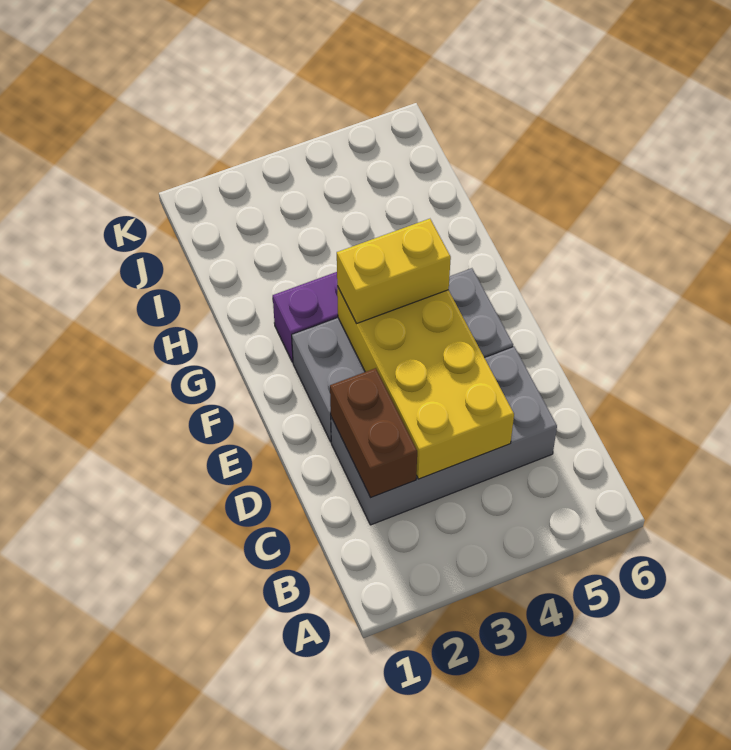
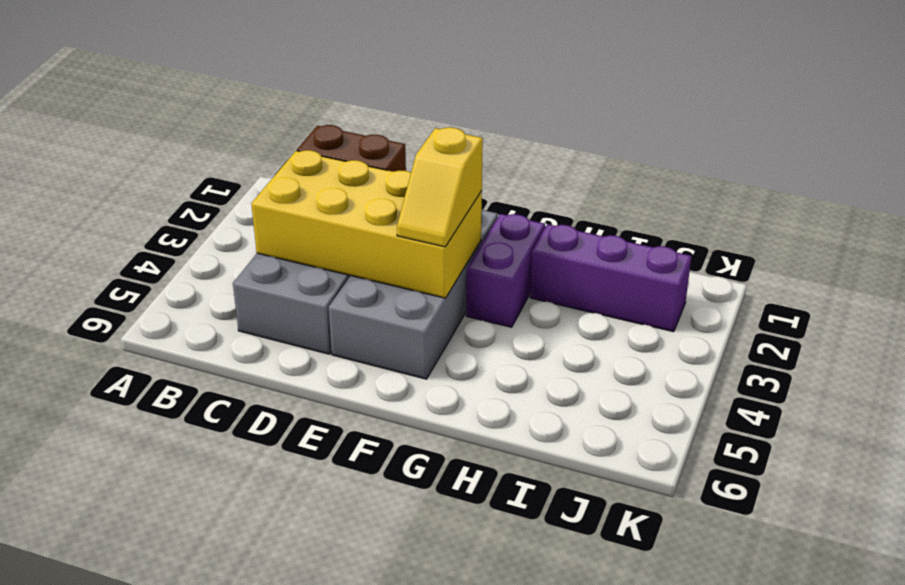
yellow brick F3:F4 level 3 -> yellow slope F3:F4 level 3 top 3
none -> purple brick H2:J2 level 1

